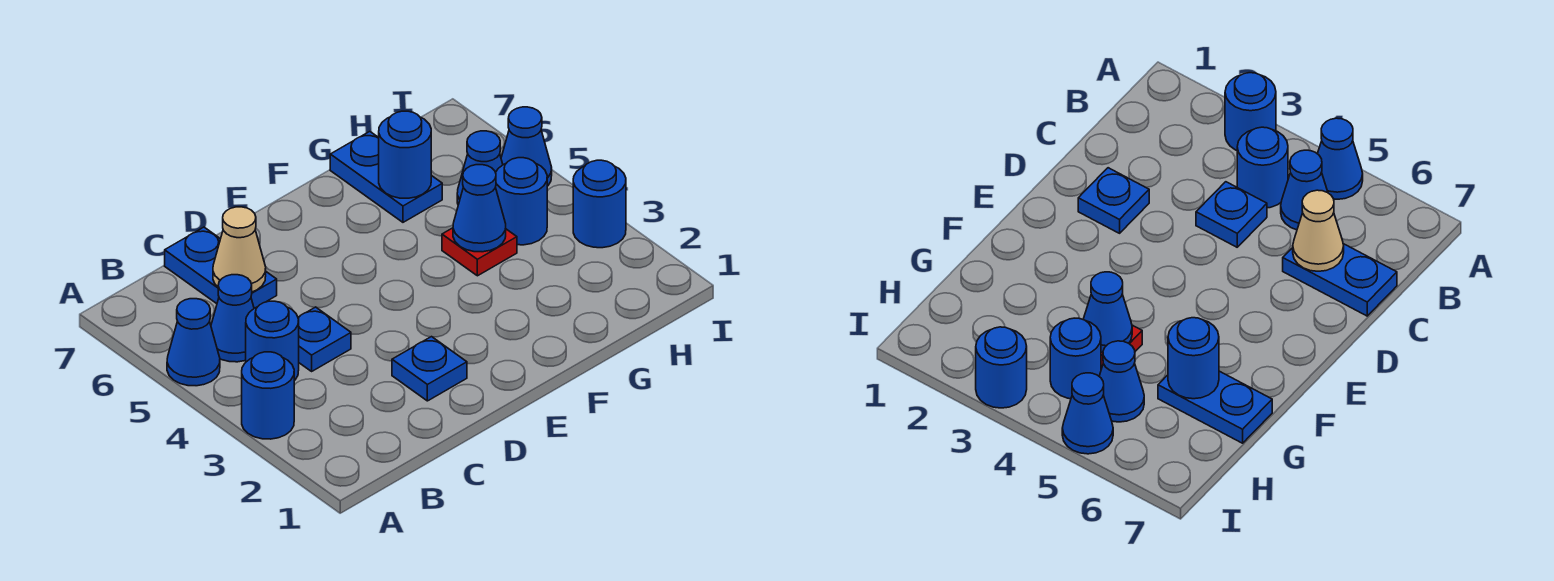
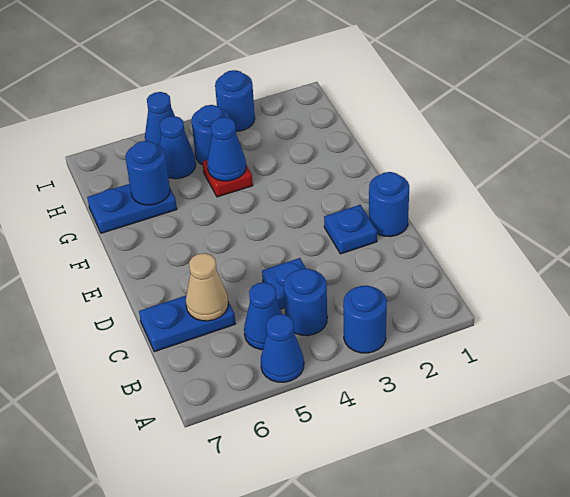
none -> blue round brick D1 level 1

